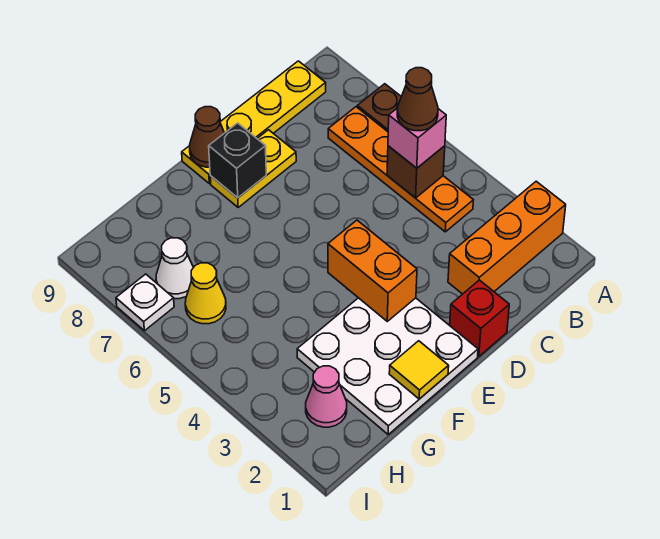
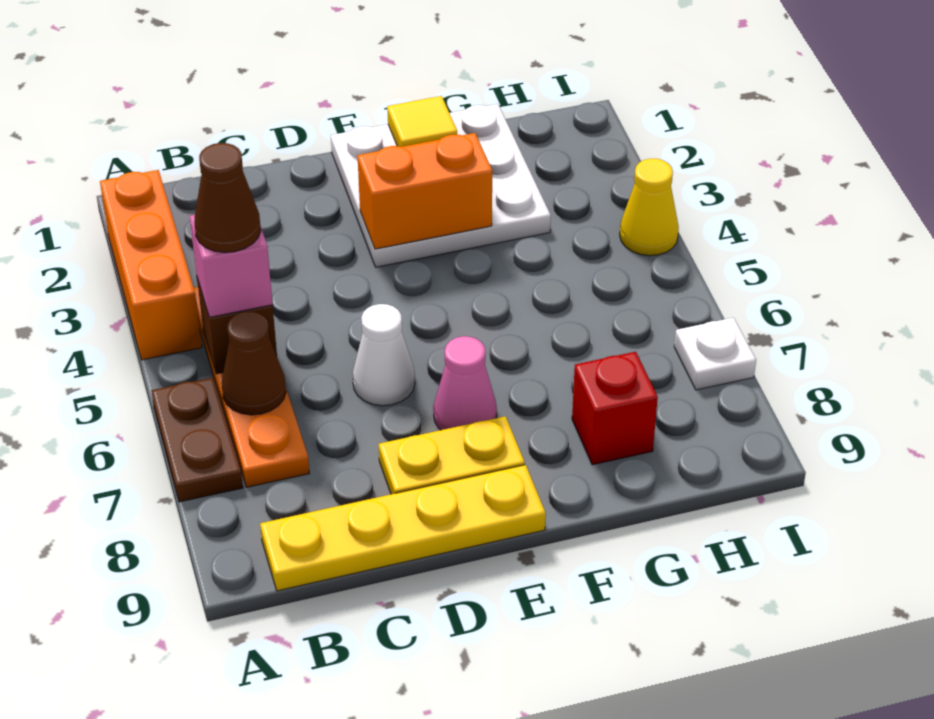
orange brick A2:C2 level 1 -> orange brick A2:A4 level 1
red brick D1 level 1 -> red brick G8 level 1
orange brick E3:E4 level 2 -> orange brick E3:F3 level 2
black brick E8 level 2 -> none
brown cone E9 level 2 -> brown cone B6 level 2
pink cone H2 level 1 -> pink cone E7 level 1
yellow cone H6 level 1 -> yellow cone I4 level 1
white cone H7 level 1 -> white cone D6 level 1

